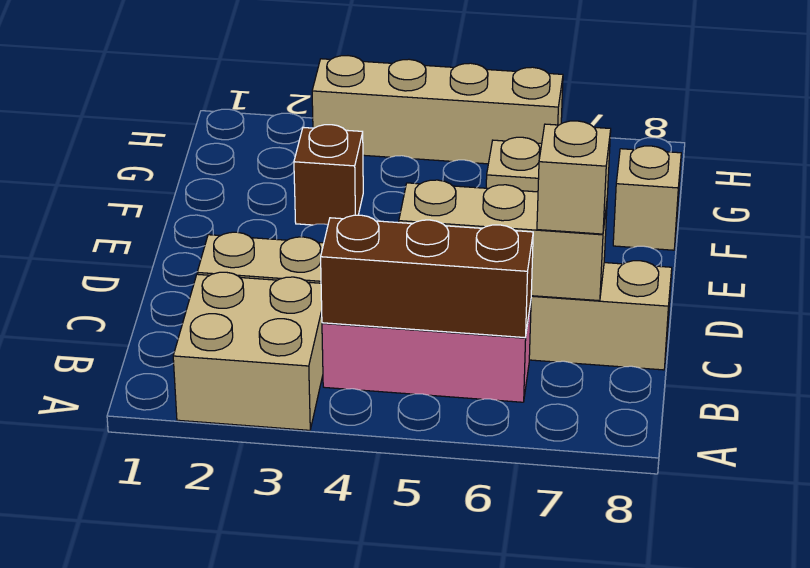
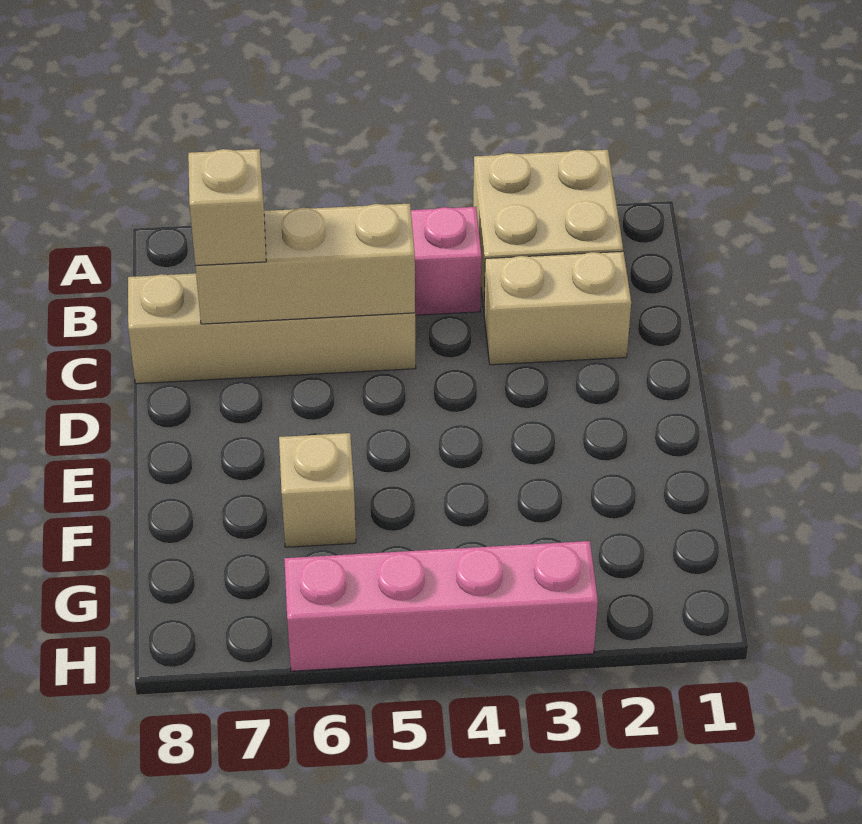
brown brick B4:B6 level 2 -> none
brown brick F3 level 1 -> none
tan brick F8 level 1 -> none
tan brick H3:H6 level 1 -> pink brick H3:H6 level 1

